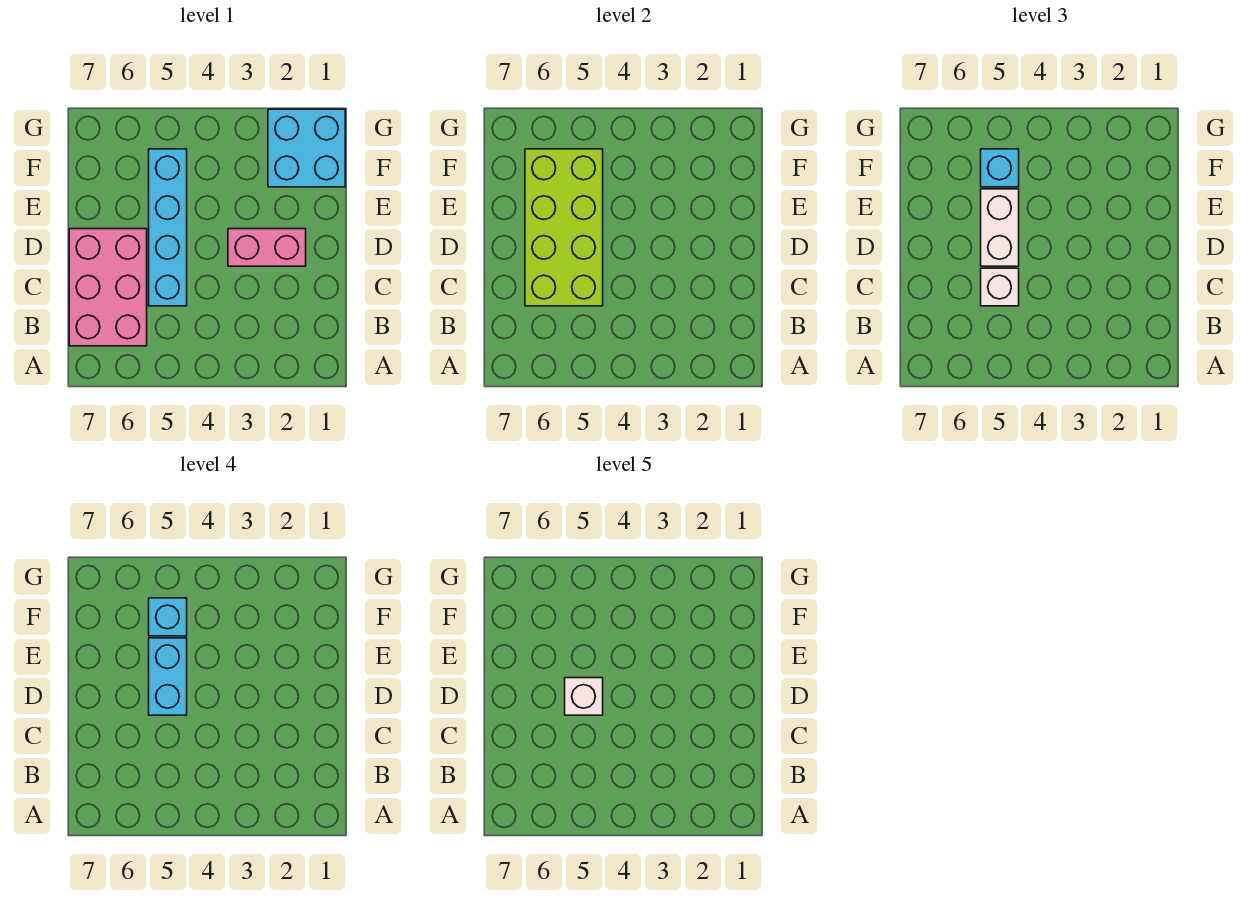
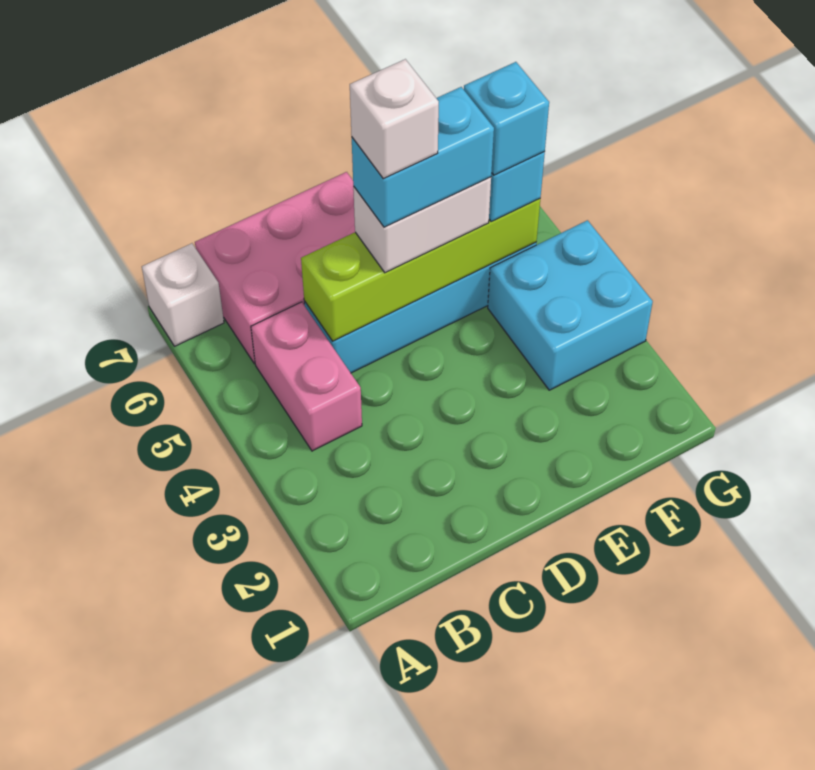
lime brick C5:F6 level 2 -> lime brick C5:F5 level 2
white brick C5 level 3 -> white brick A7 level 1
pink brick D2:D3 level 1 -> pink brick B4:B5 level 1
cyan brick F1:G2 level 1 -> cyan brick F3:G4 level 1

